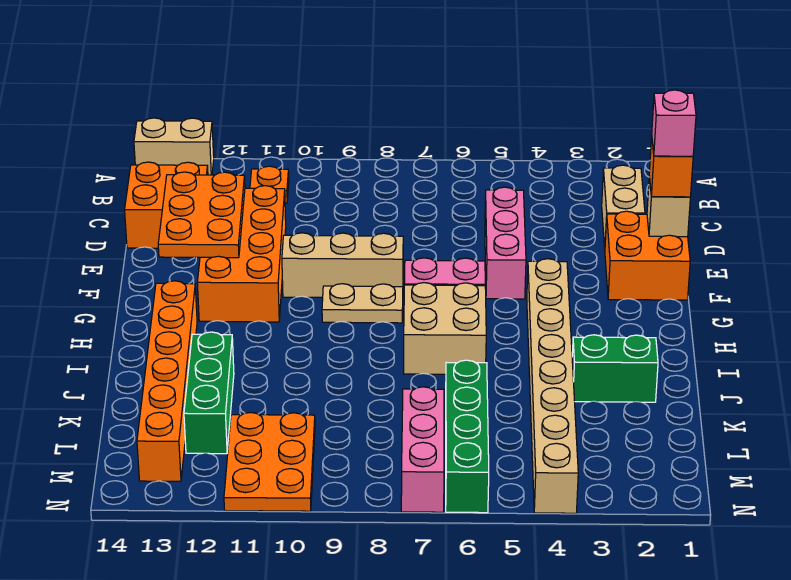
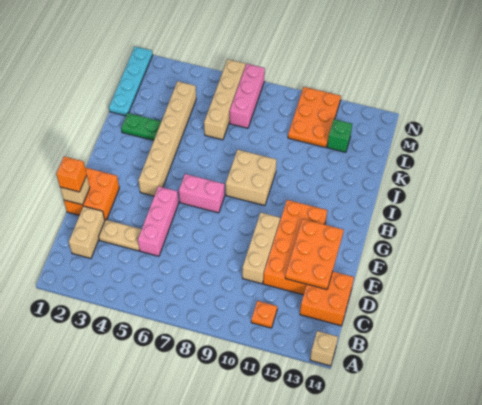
tan brick A13:A14 level 1 -> tan brick A14 level 1
pink brick E1 level 4 -> none
tan brick F8:F10 level 1 -> tan brick D10:F10 level 1
tan brick G4:N4 level 1 -> tan brick G4:L4 level 1
tan plate G8:G9 level 1 -> tan plate D3:D4 level 1
tan brick H6:I7 level 1 -> tan brick H8:I9 level 1
orange brick H13:M13 level 1 -> none
green brick J2:J3 level 1 -> green plate J2:J3 level 1
green brick J12:L12 level 1 -> green brick L12 level 1
none -> cyan plate K1:N1 level 1
green brick K6:N6 level 1 -> tan brick K6:N6 level 1

